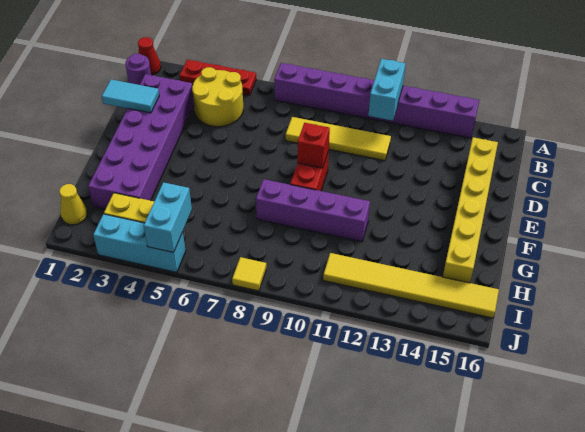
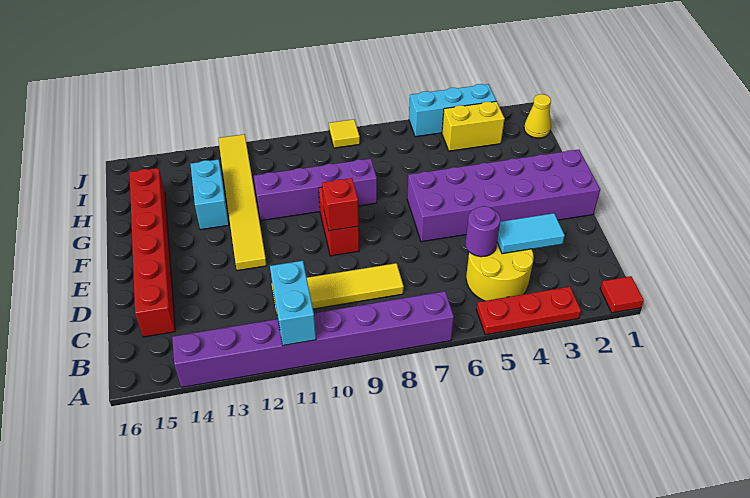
red cone A1 level 1 -> red tile A1 level 1
purple round brick B1 level 1 -> purple round brick C5 level 2
purple brick C2:H3 level 1 -> purple brick E1:F6 level 1
yellow brick C15:H15 level 1 -> red brick C15:H15 level 1
cyan tile D1:D2 level 2 -> cyan tile C3:C4 level 2
cyan brick I5:J5 level 2 -> cyan brick G13:H13 level 1
yellow tile I11:I16 level 1 -> yellow tile E12:J12 level 1

